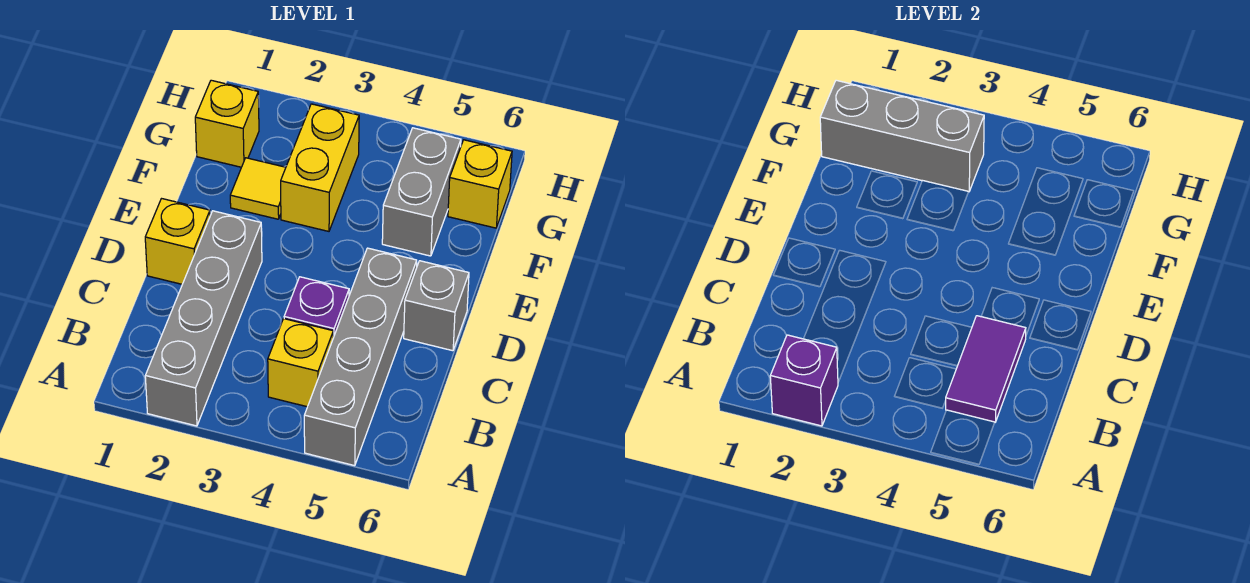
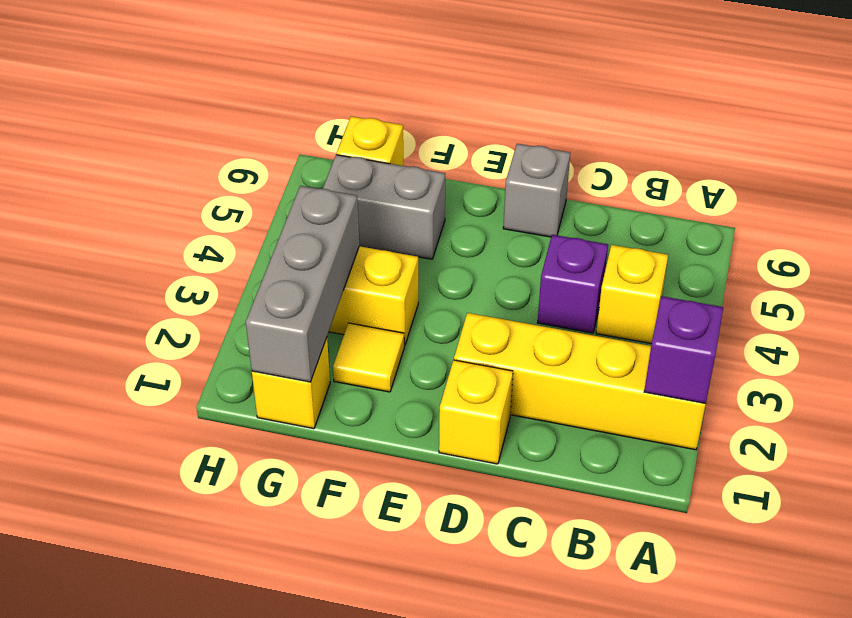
grey brick A2:D2 level 1 -> yellow brick A2:D2 level 1
grey brick A5:D5 level 1 -> none
purple tile B5:C5 level 2 -> none

